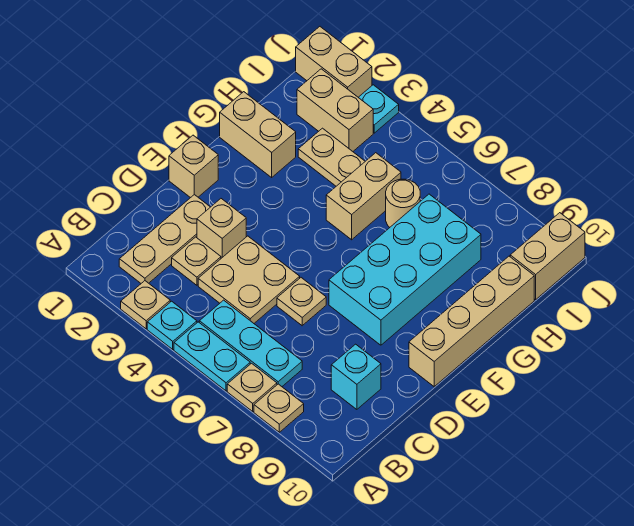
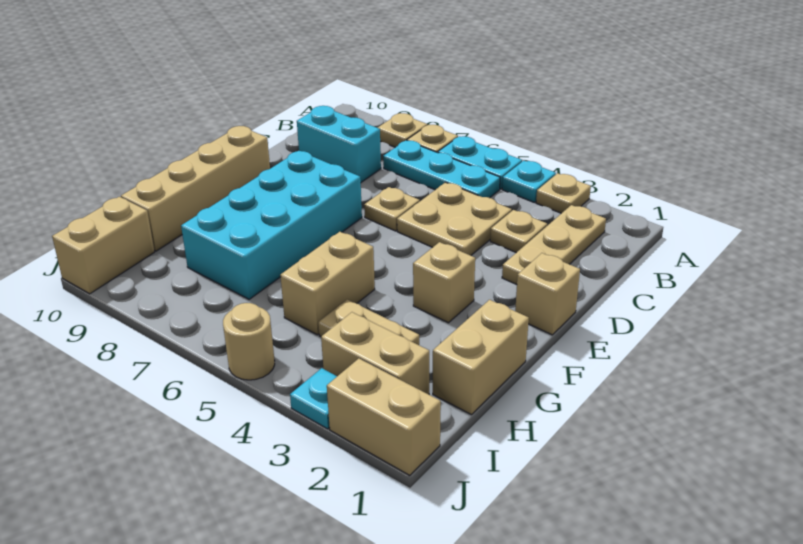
cyan brick C9 level 1 -> cyan brick C8:C9 level 1
tan brick D3 level 1 -> tan brick F3 level 1
tan brick G1:G2 level 1 -> tan brick G1:H1 level 1
tan round brick H6 level 1 -> tan round brick J5 level 1

